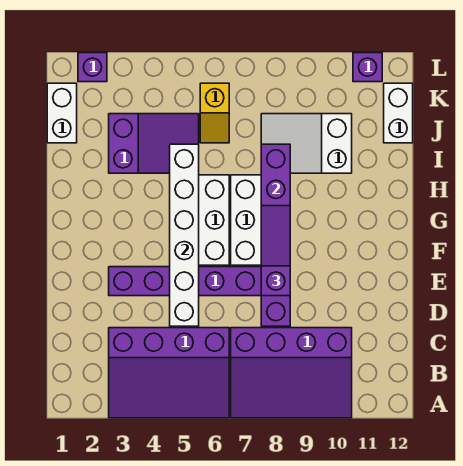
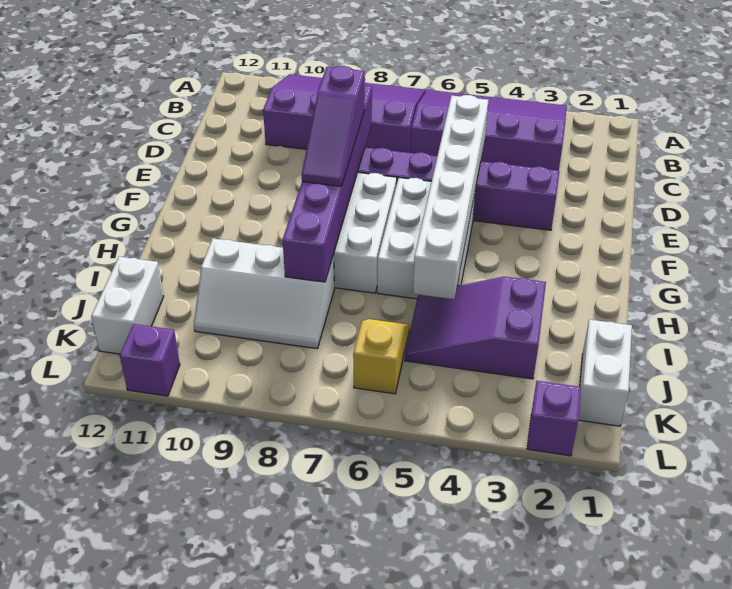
white slope I8:J10 level 1 top 10 -> white slope I8:J10 level 1 top I

